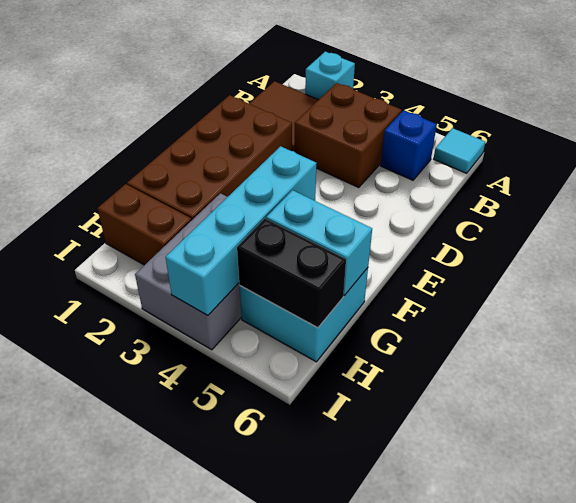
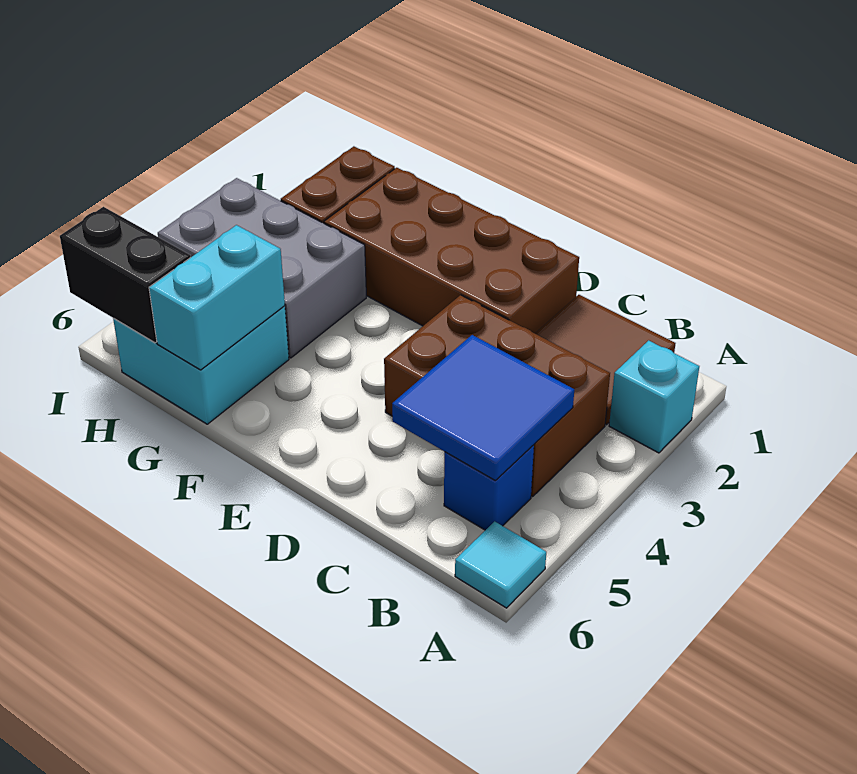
brown brick B3:C4 level 1 -> brown brick B3:D4 level 1
none -> blue tile B4:C5 level 2
cyan brick F4:I4 level 2 -> none
black brick H5:H6 level 2 -> black brick H6:I6 level 2

